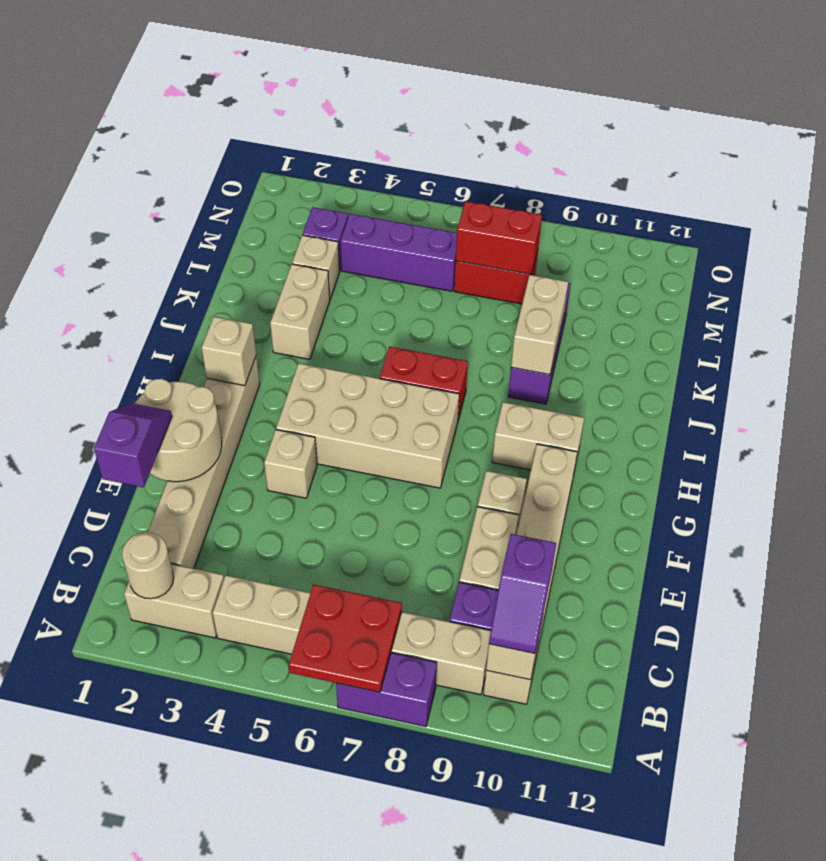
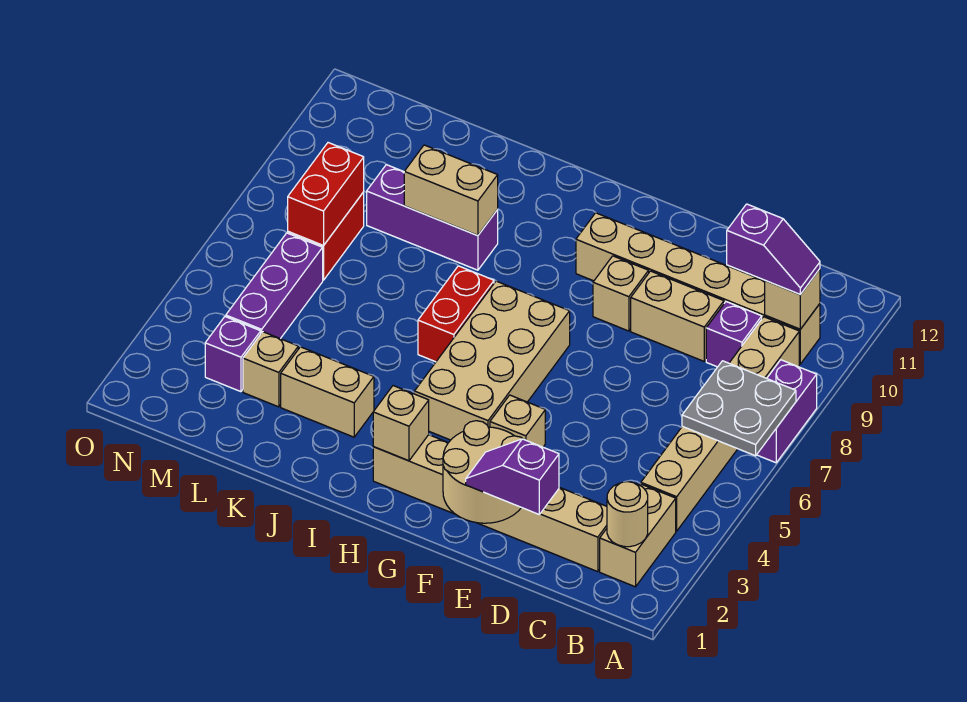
red plate A6:B7 level 2 -> grey plate A6:B7 level 2
tan brick H9:H10 level 1 -> none

